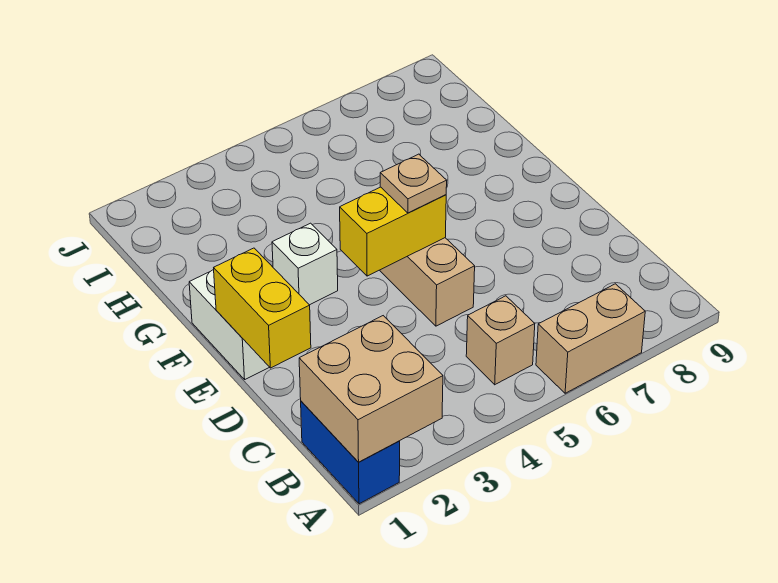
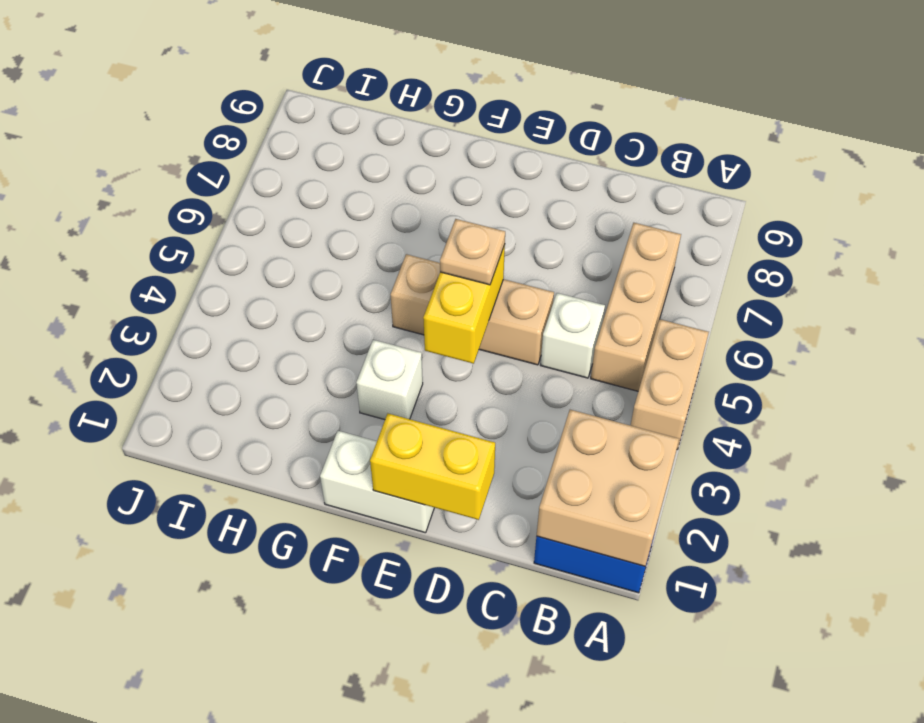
tan brick A6:A7 level 1 -> tan brick A4:A5 level 1
tan brick B5 level 1 -> tan brick B5:B7 level 1
none -> white brick C5 level 1

